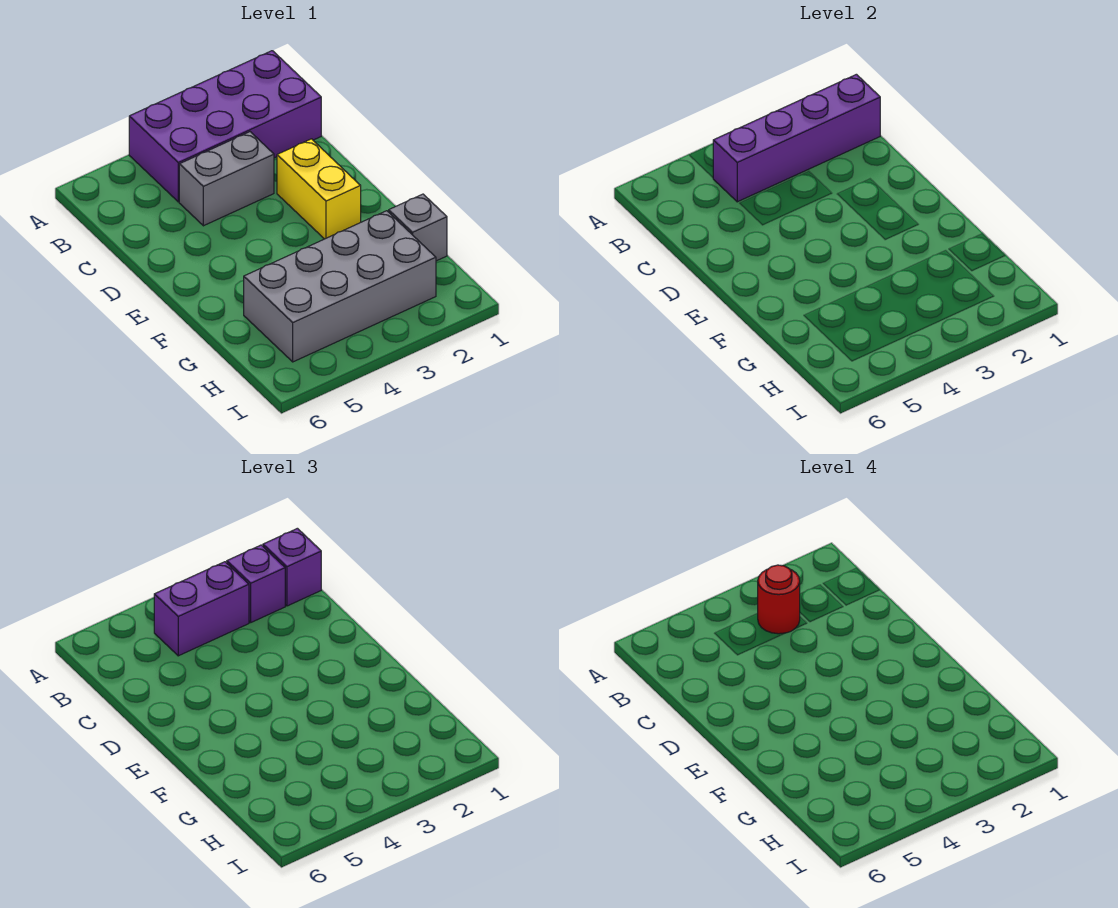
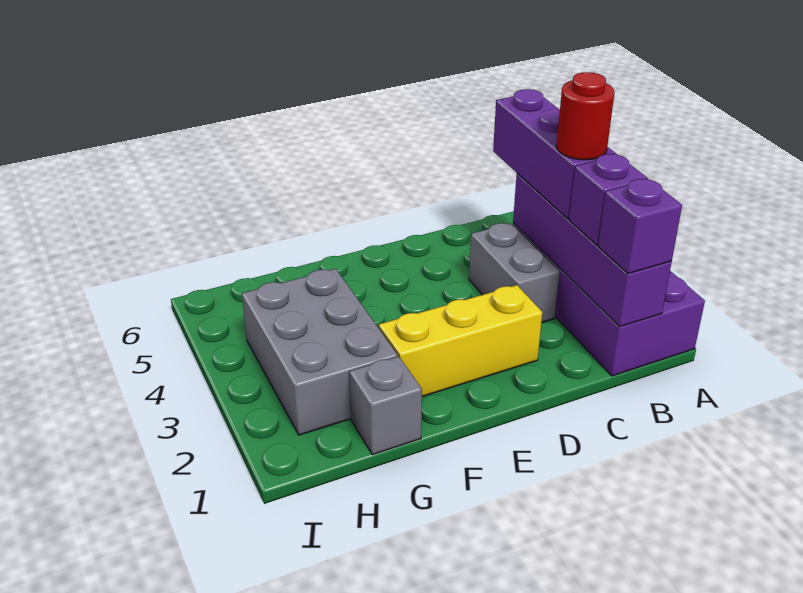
purple brick B3:B4 level 3 -> purple brick B3:B5 level 3
yellow brick D2:E2 level 1 -> yellow brick D2:F2 level 1
grey brick G2:H5 level 1 -> grey brick G2:H4 level 1

